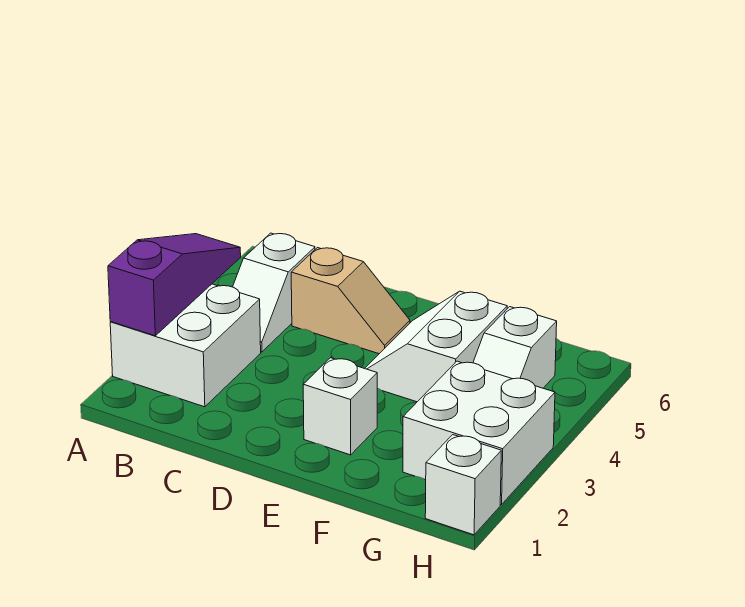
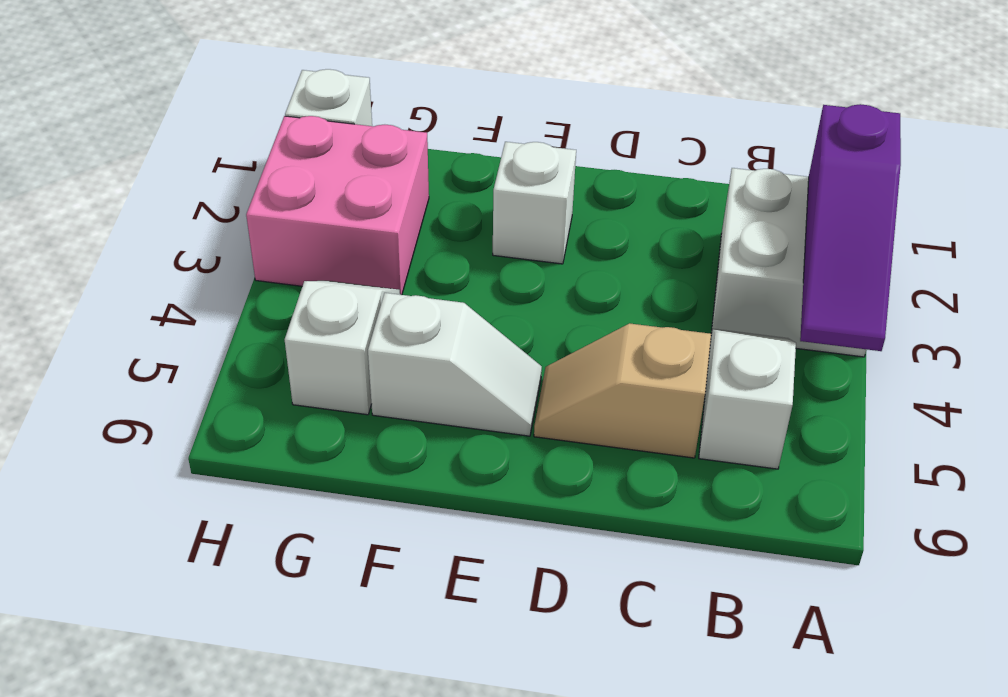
white slope E4:F5 level 1 top F -> white slope E5:F5 level 1 top F
white brick G2:H3 level 1 -> pink brick G2:H3 level 1

